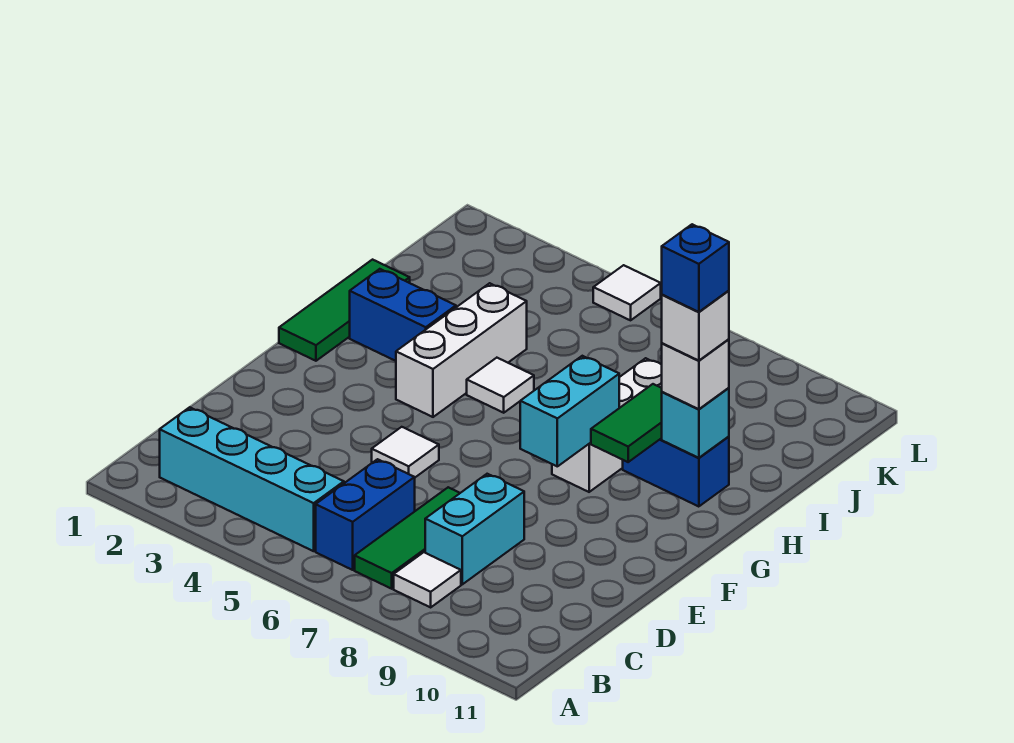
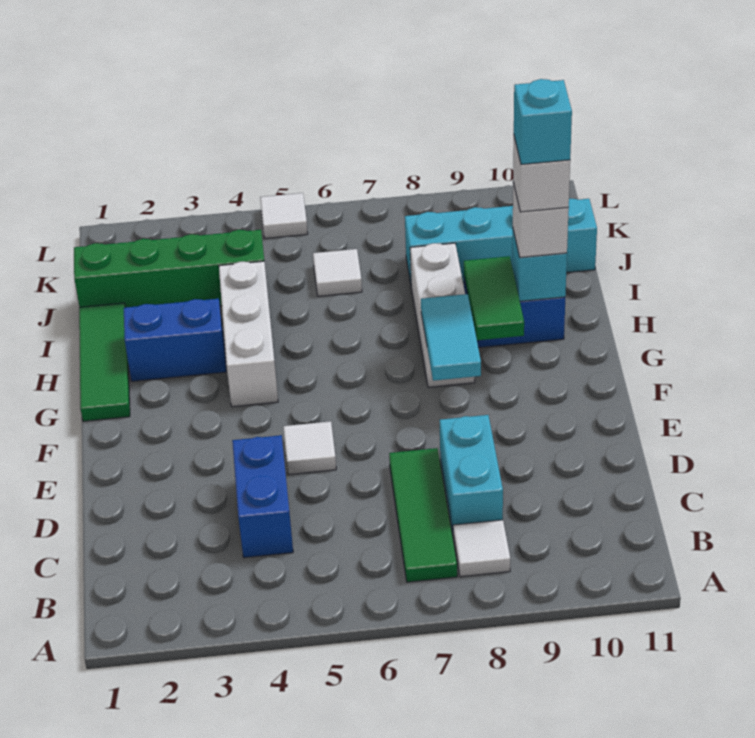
cyan brick B2:B5 level 1 -> cyan brick J8:J11 level 1
blue brick B6:C6 level 1 -> blue brick C4:D4 level 1
cyan brick F8:G8 level 2 -> cyan tile F8:G8 level 2
white tile H5 level 1 -> white tile J6 level 1
blue brick H10 level 5 -> cyan brick H10 level 5
none -> green brick J1:J4 level 1

